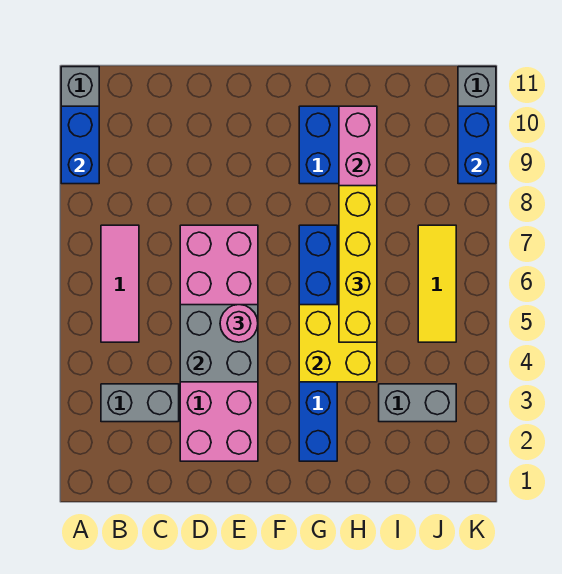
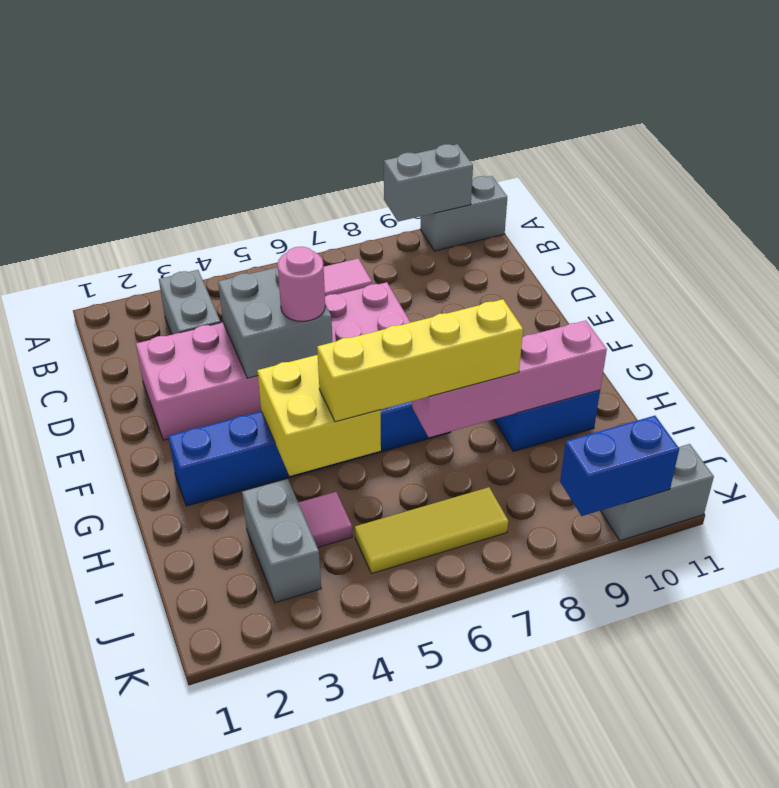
blue brick A9:A10 level 2 -> grey brick A9:A10 level 2
none -> pink tile I4 level 1

